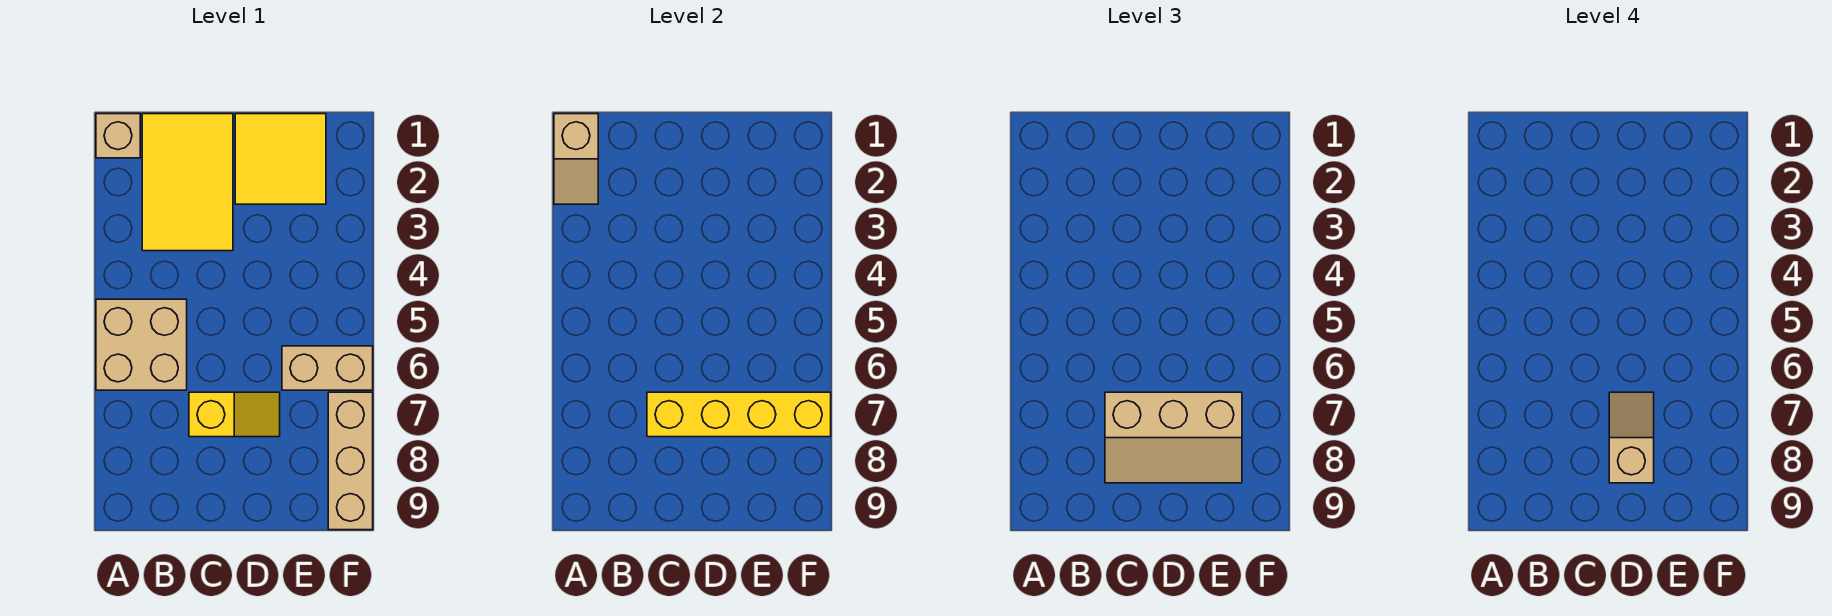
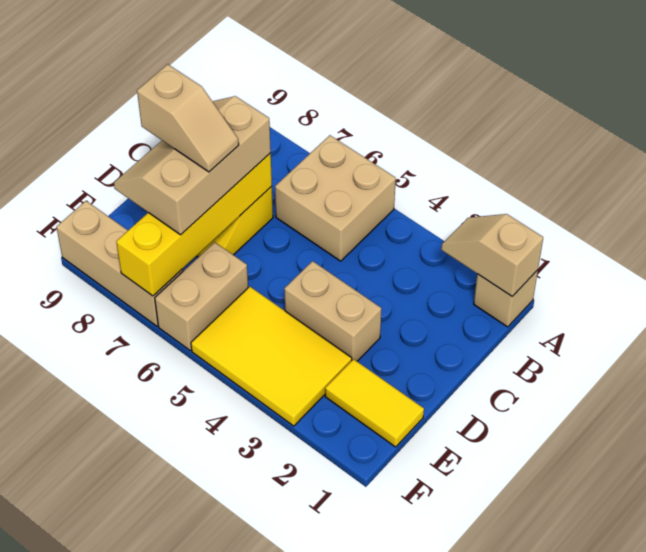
yellow tile B1:C3 level 1 -> yellow tile E3:F5 level 1
yellow tile D1:E2 level 1 -> yellow tile E1:E2 level 1
none -> tan brick D3:D4 level 1

